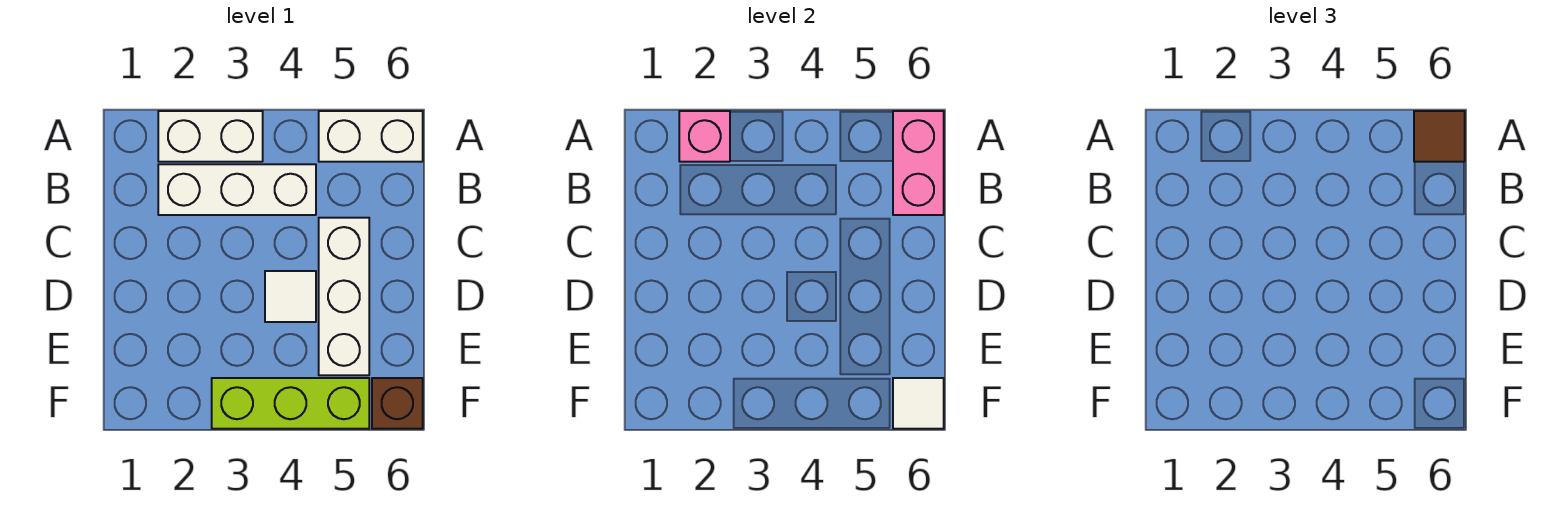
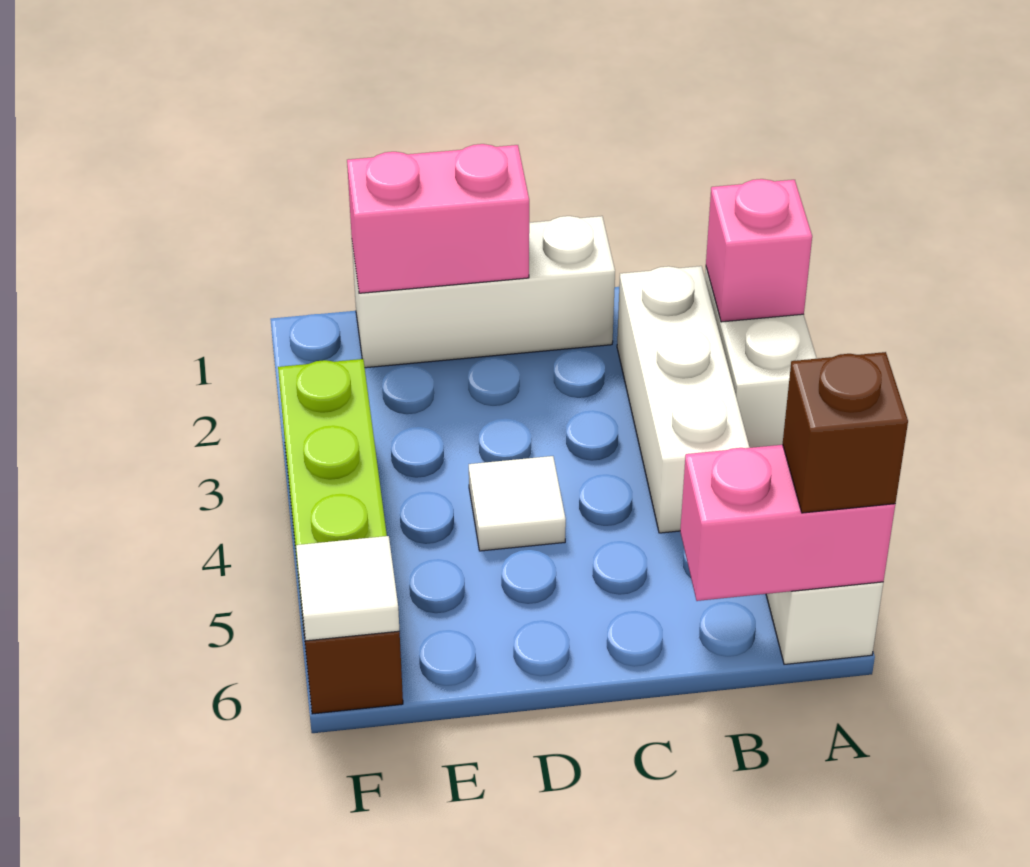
brown tile A6 level 3 -> brown brick A6 level 3
white brick C5:E5 level 1 -> white brick C1:E1 level 1
none -> pink brick D1:E1 level 2

